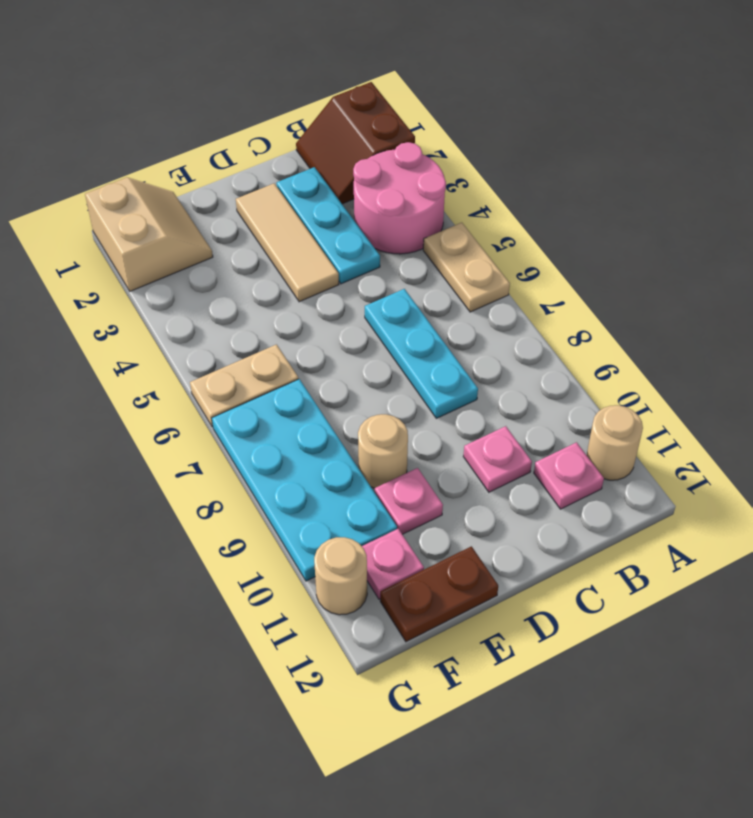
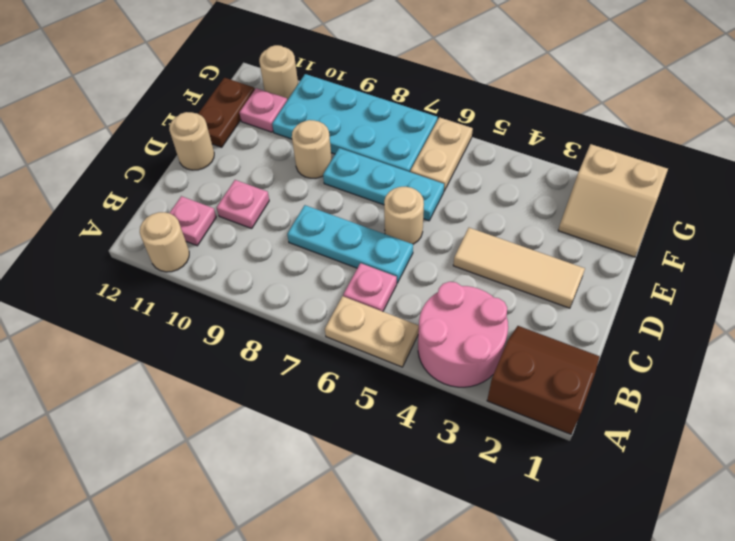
cyan plate C2:C4 level 1 -> cyan plate E6:E8 level 1
none -> tan round brick D6 level 1
none -> tan round brick D12 level 1
pink plate E10 level 1 -> pink plate B6 level 1

